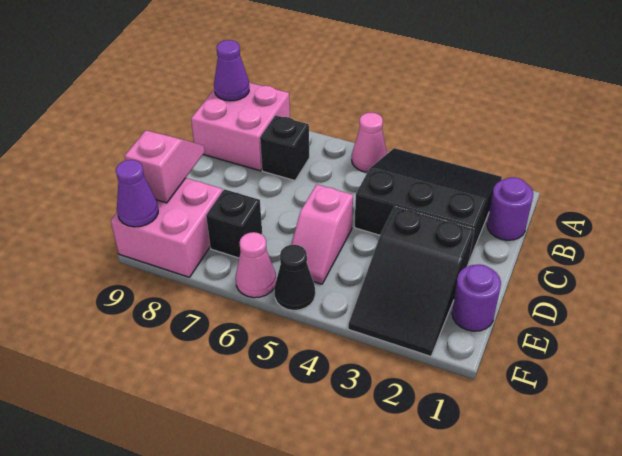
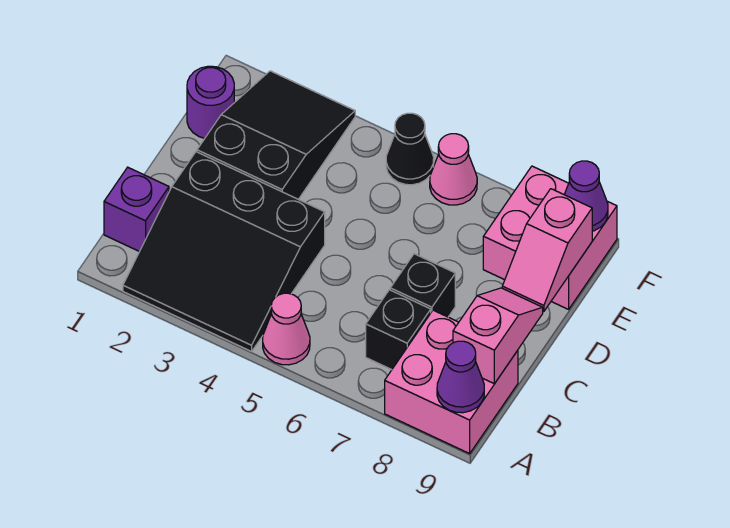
purple round brick B1 level 1 -> purple brick B1 level 1
pink slope D5:E5 level 1 top D -> pink slope B9:C9 level 2 top B
black brick E7 level 1 -> black brick C7 level 1

